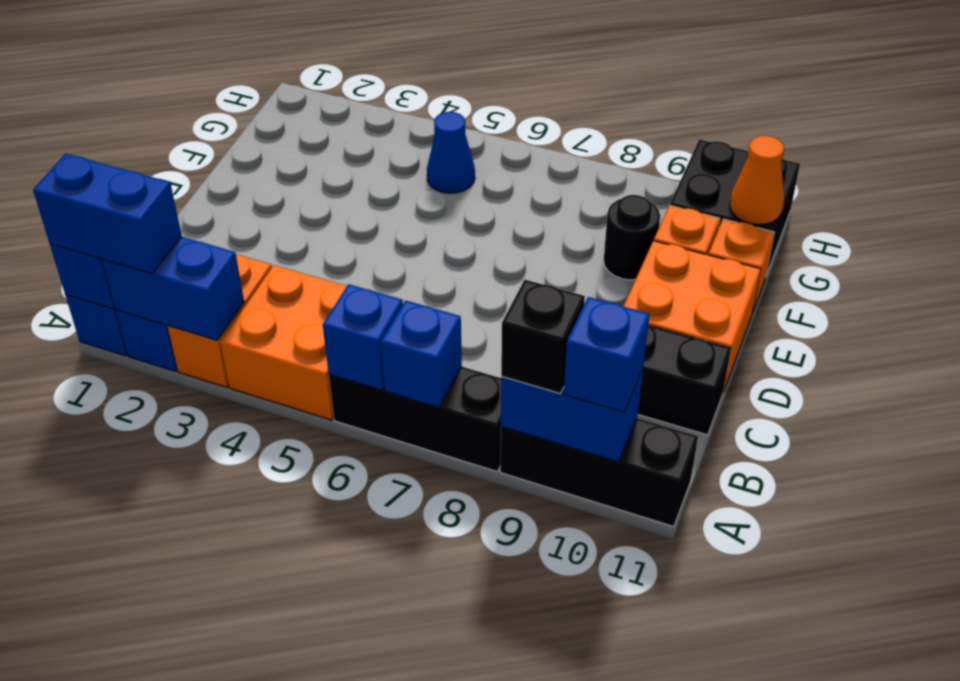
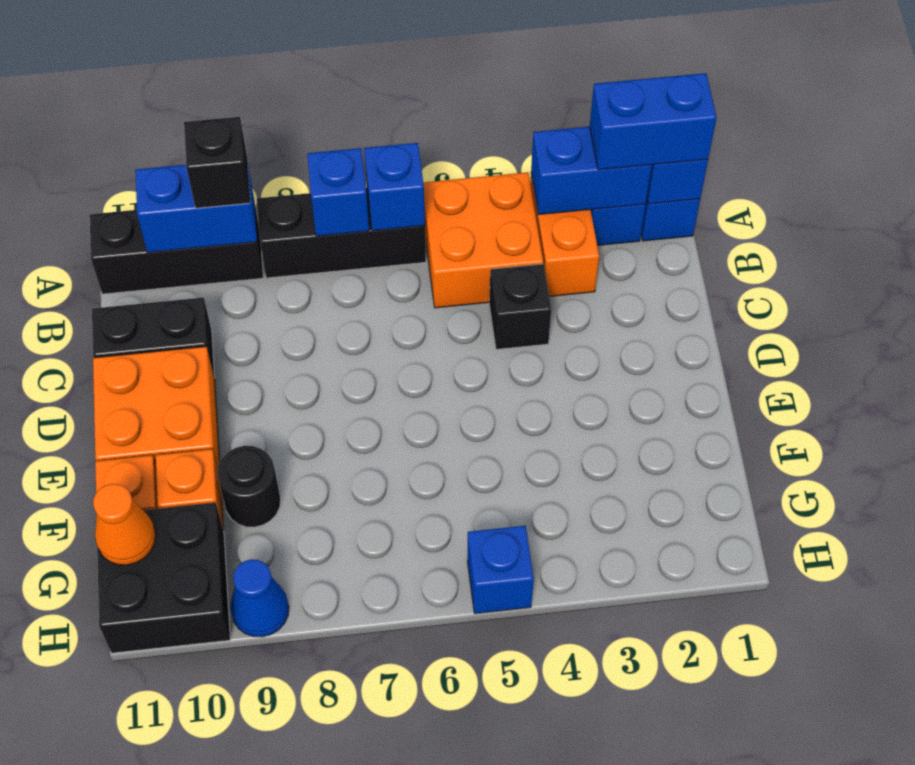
blue brick A10 level 3 -> blue brick H5 level 1
none -> black brick C4 level 1
blue cone G5 level 1 -> blue cone H9 level 1

